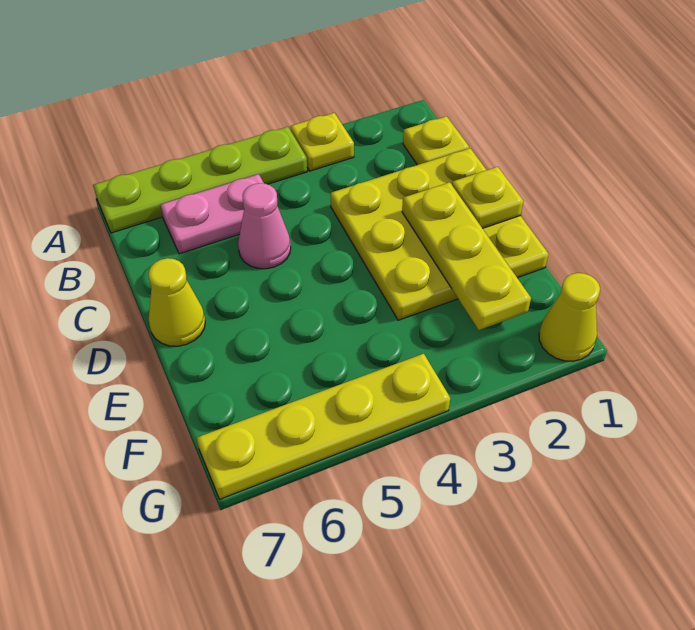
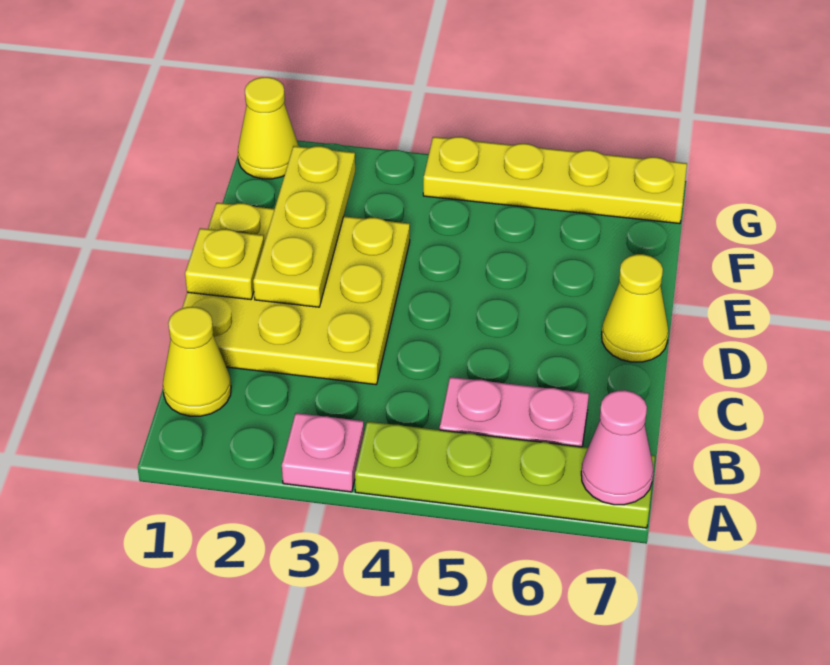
yellow plate A3 level 1 -> pink plate A3 level 1
yellow plate B1 level 1 -> yellow cone B1 level 1
pink cone C5 level 1 -> pink cone A7 level 2

